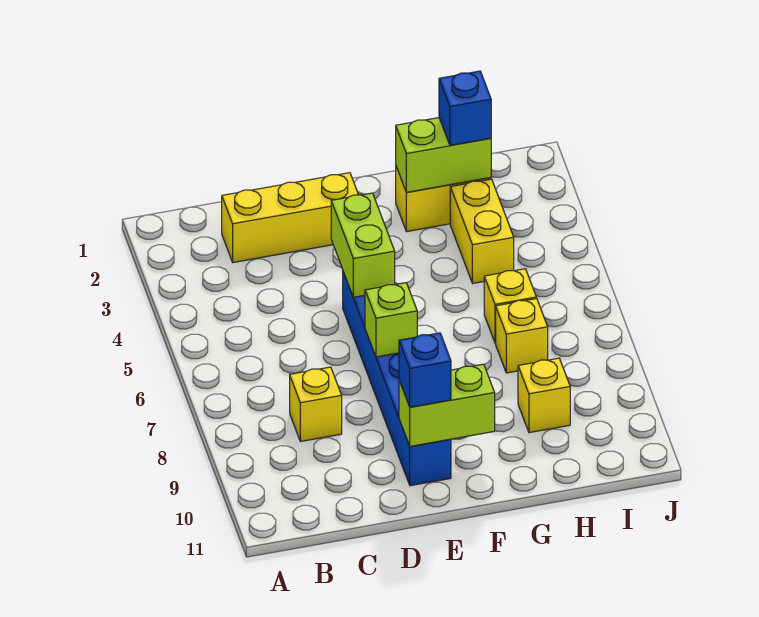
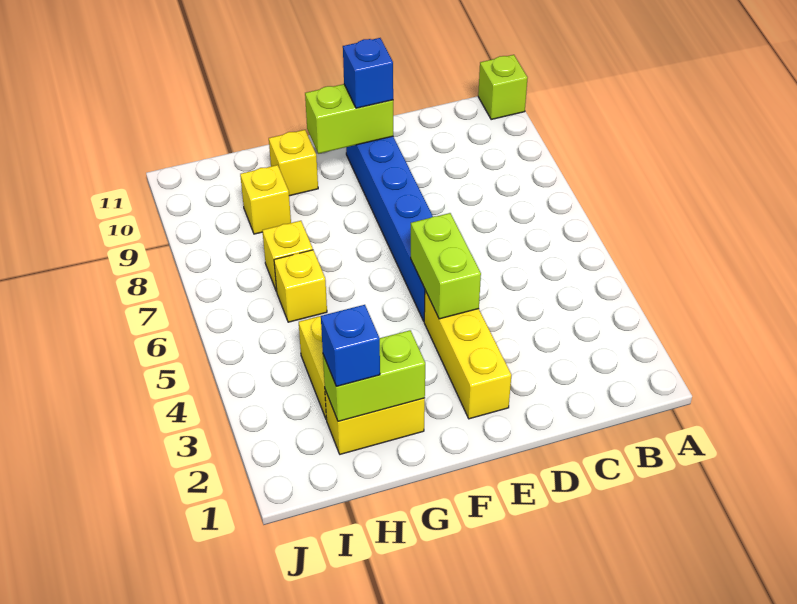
yellow brick C2:E2 level 1 -> yellow brick E2:E4 level 1
yellow brick C8 level 1 -> yellow brick G10 level 1
lime brick E7 level 2 -> lime brick A11 level 1

